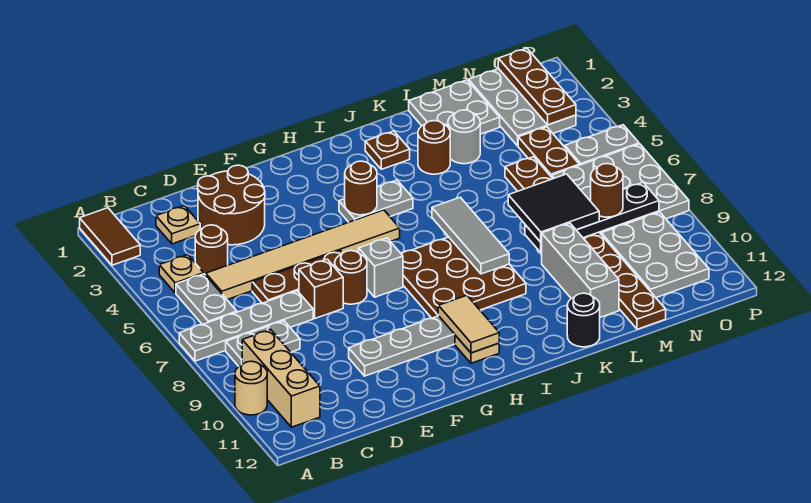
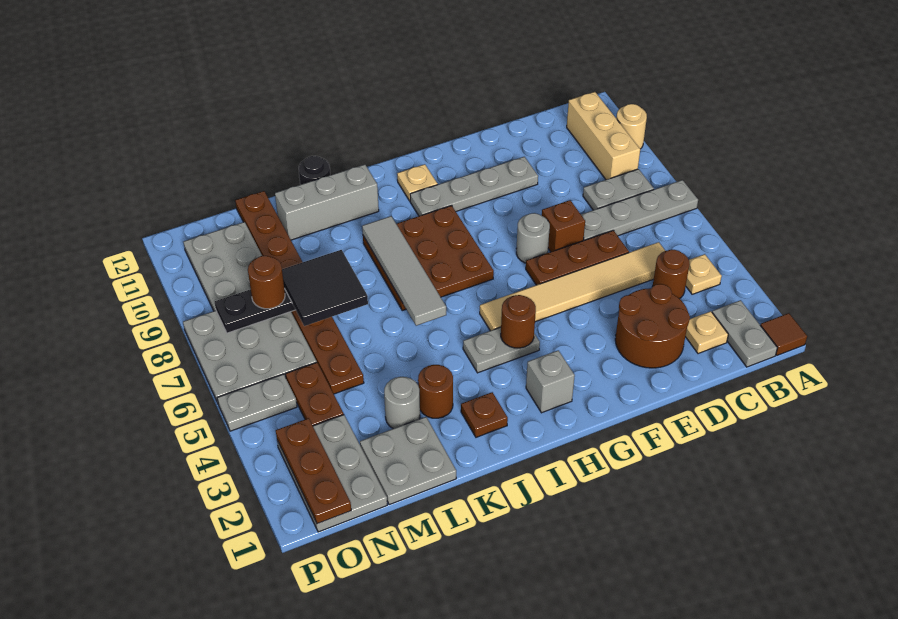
brown tile A1:A2 level 1 -> brown tile A1 level 1
grey plate B5:B6 level 1 -> grey plate B1:B2 level 1
brown round brick F7 level 1 -> grey round brick F7 level 1
grey brick G7 level 1 -> grey brick H2 level 1
tan tile H10:H11 level 2 -> none
grey tile J6:J8 level 2 -> grey tile J6:J9 level 2
grey brick L9:L11 level 1 -> grey brick J11:L11 level 1

